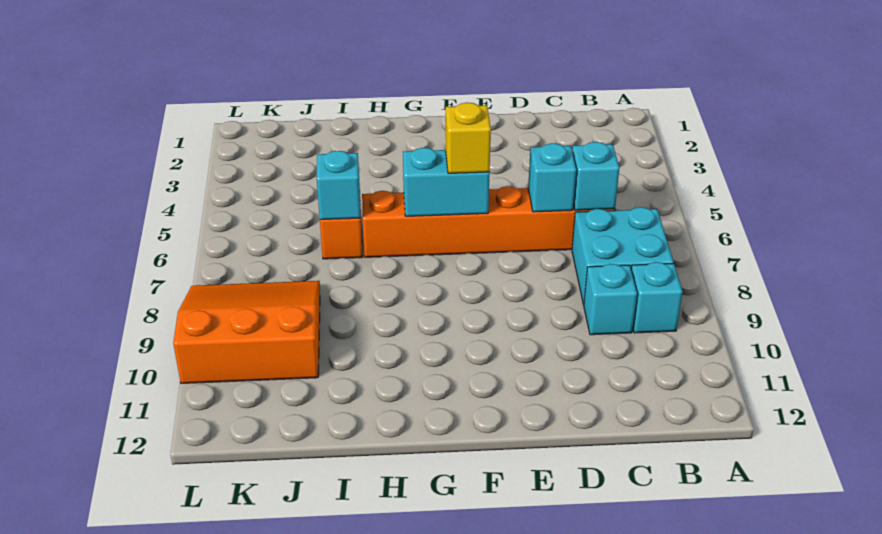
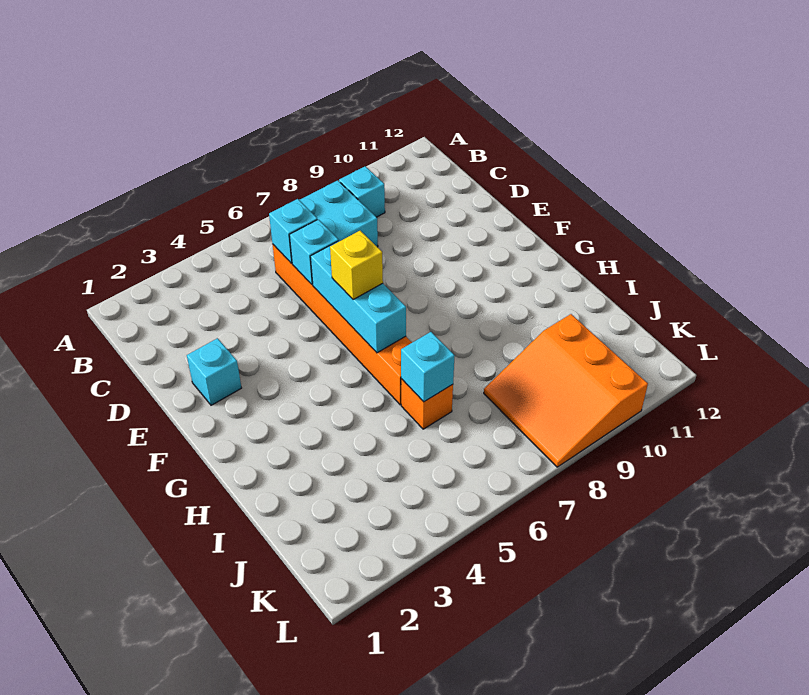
cyan brick C9 level 1 -> cyan brick E2 level 1
cyan brick F6:G6 level 2 -> cyan brick E6:G6 level 2

